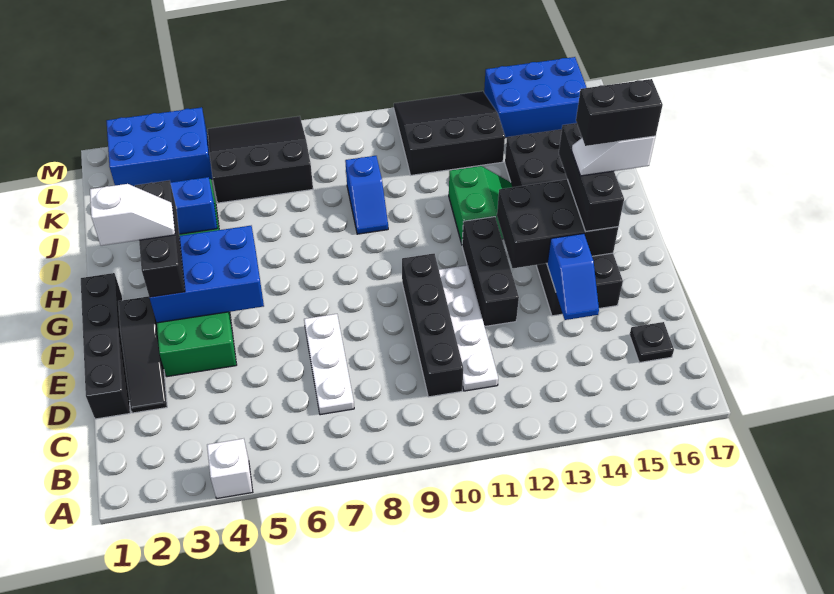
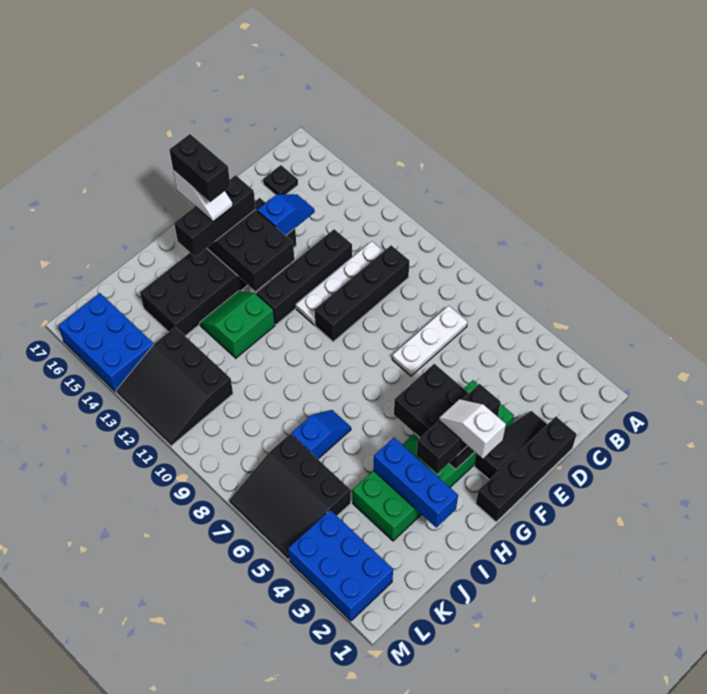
white brick A4 level 1 -> none
black brick E12:G12 level 1 -> black brick D12:G12 level 1
blue brick F3:G5 level 2 -> black brick F3:G5 level 2
blue slope I9:J9 level 1 top J -> blue slope I7:J7 level 1 top J

